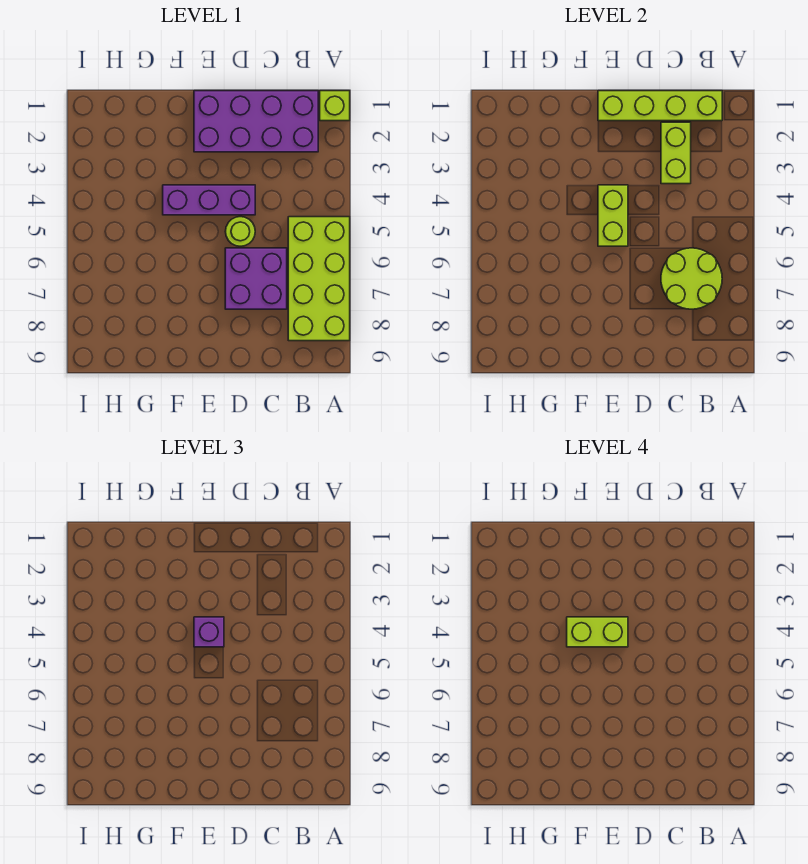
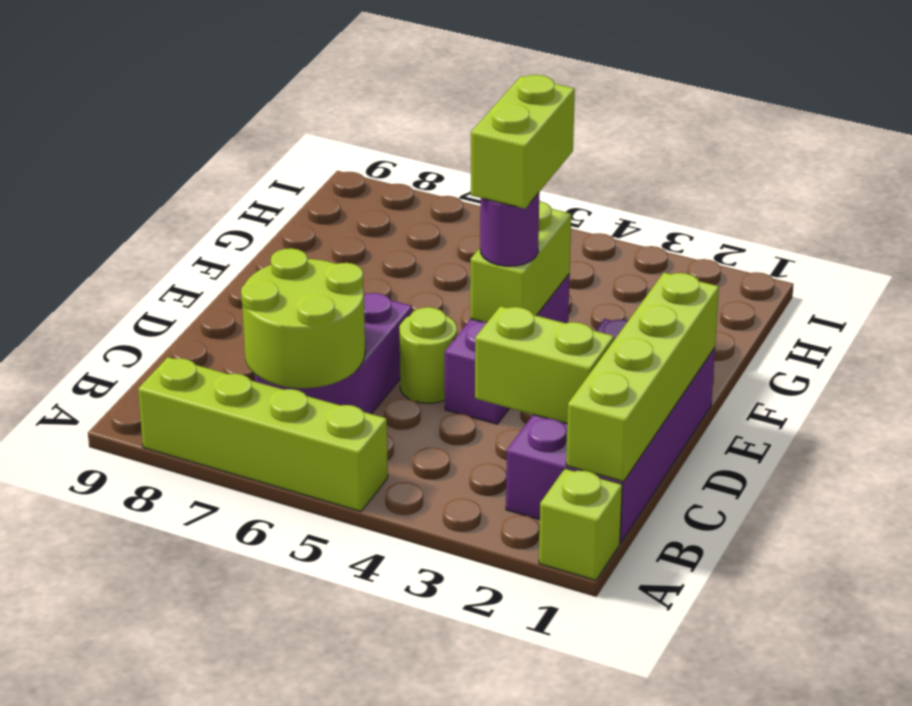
lime brick A5:B8 level 1 -> lime brick A5:A8 level 1
lime brick E4:E5 level 2 -> lime brick E4:F4 level 2
purple brick E4 level 3 -> purple round brick E4 level 3

